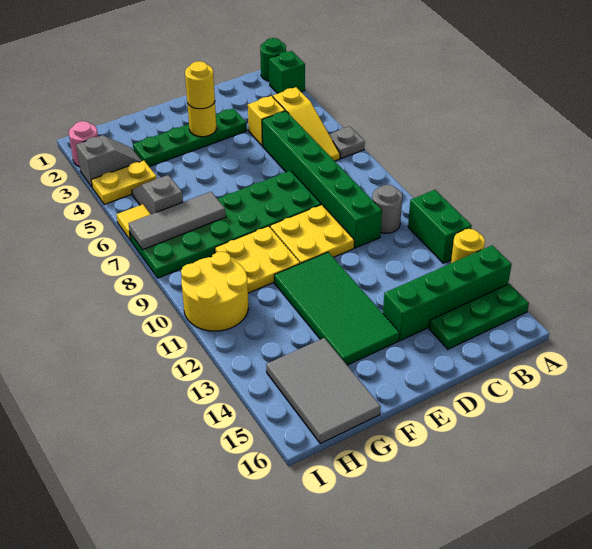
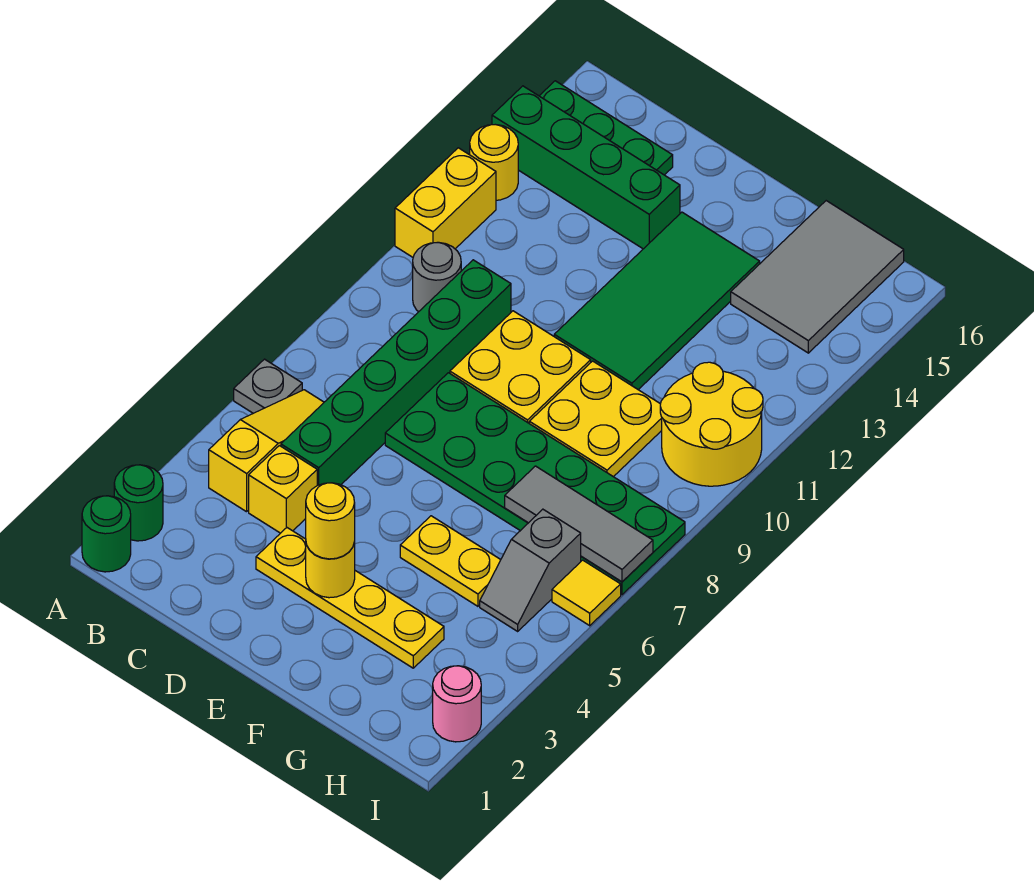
green brick A2 level 1 -> green round brick A2 level 1
green brick A11:A12 level 1 -> yellow brick A11:A12 level 1
green plate D3:G3 level 1 -> yellow plate D3:G3 level 1
grey slope H3:I3 level 1 top I -> none
yellow plate H4:I4 level 1 -> yellow plate F5:G5 level 1

